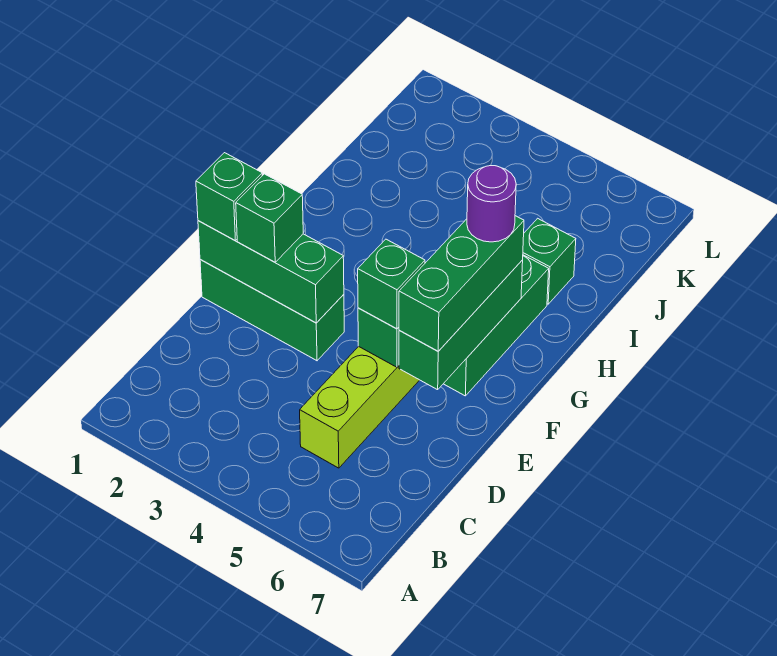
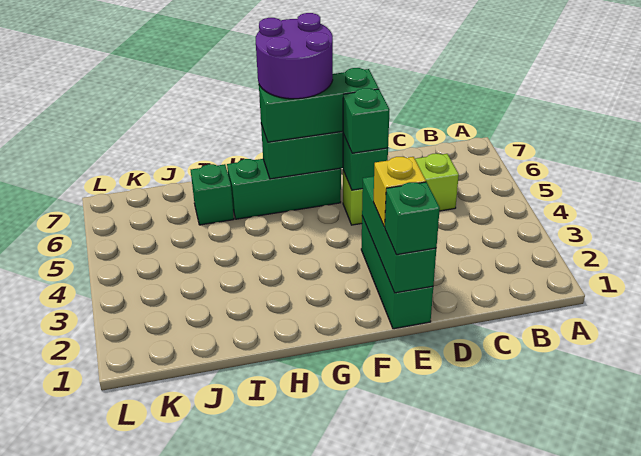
green brick E2 level 3 -> yellow brick E2 level 3
purple round brick G6 level 4 -> purple round brick F6:G7 level 4

